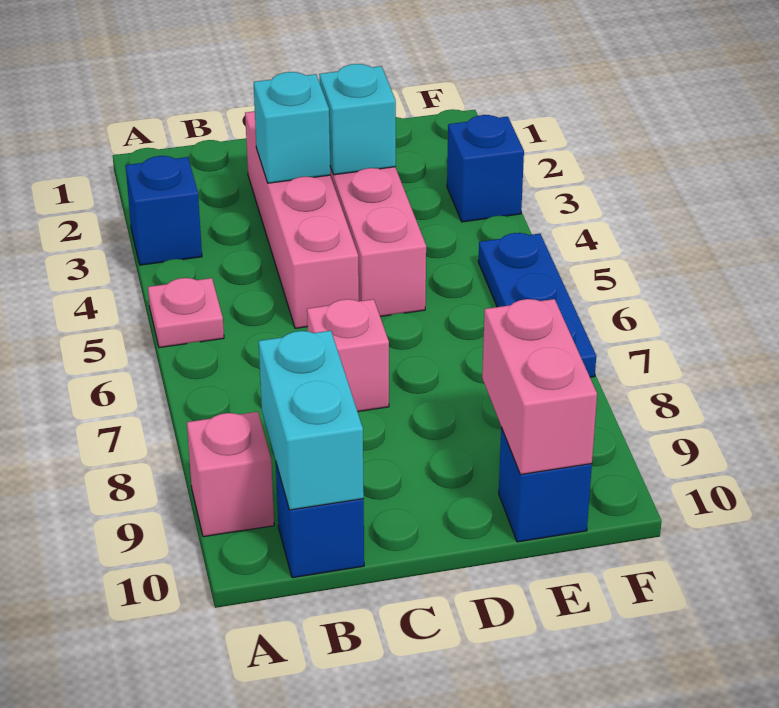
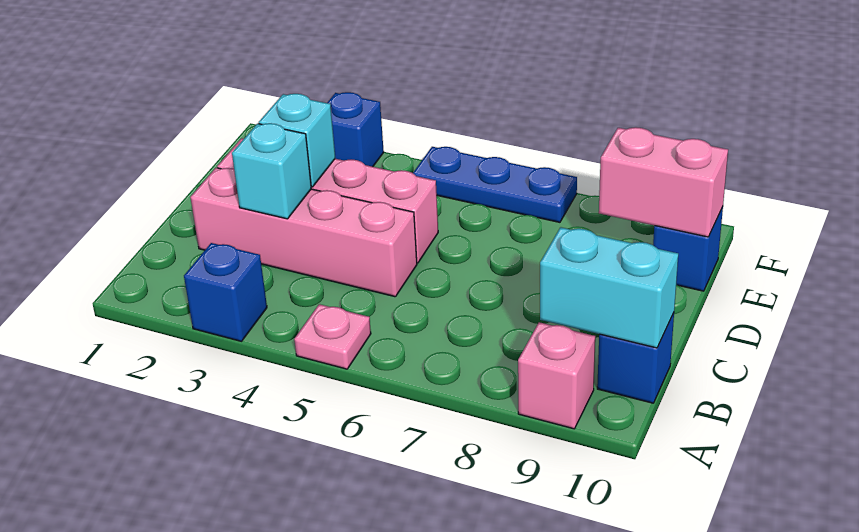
pink brick C7 level 1 -> none

